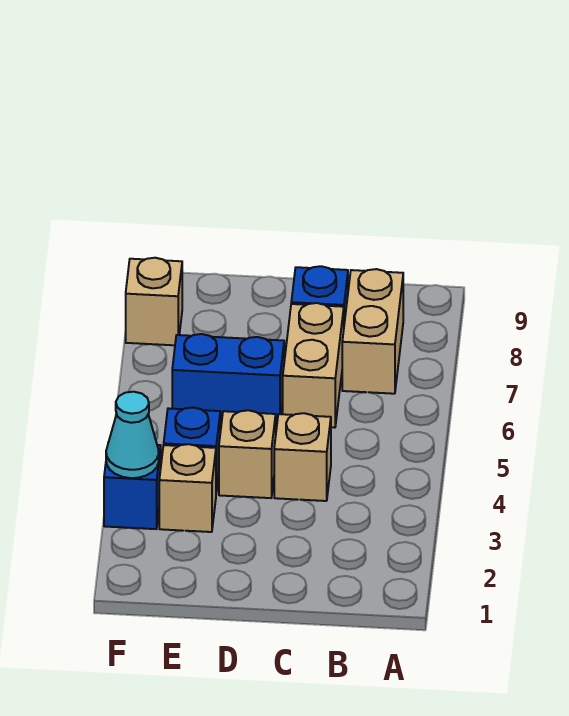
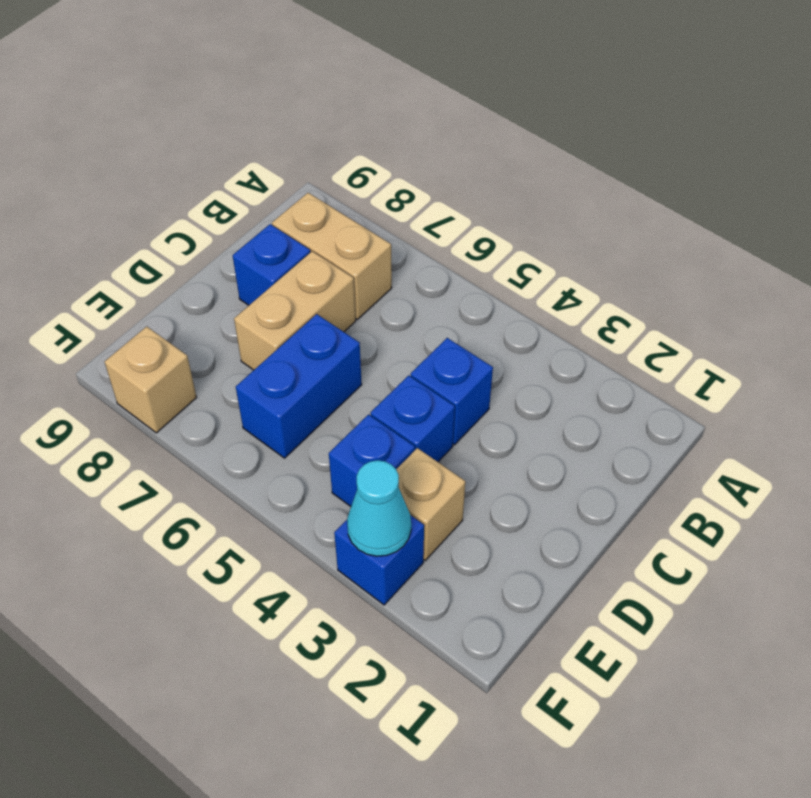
tan brick C4 level 1 -> blue brick C4 level 1
tan brick C6:C7 level 1 -> tan brick C7:D7 level 1
tan brick D4 level 1 -> blue brick D4 level 1

